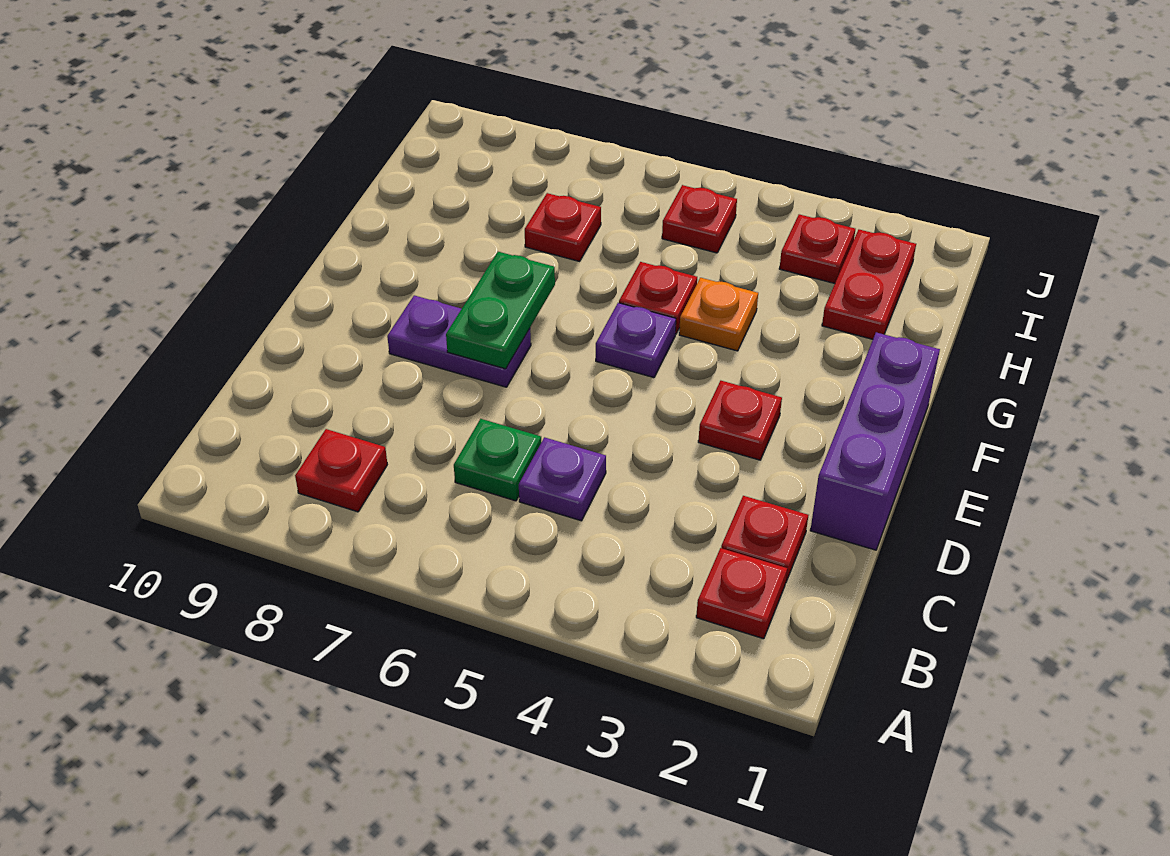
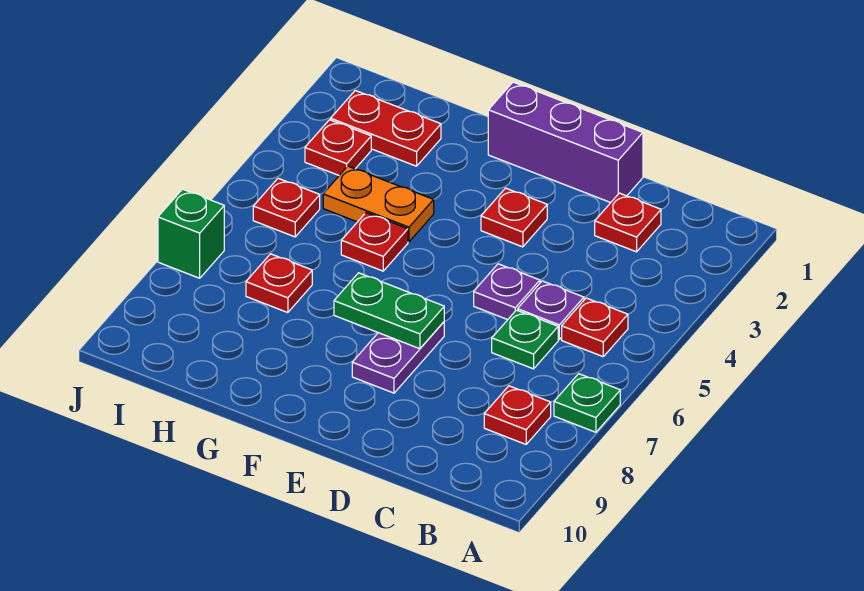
none -> green plate A7 level 1
red plate B2 level 1 -> red plate B5 level 1
purple plate F5 level 1 -> purple plate D5 level 1
orange plate G4 level 1 -> orange plate G4:H4 level 1
none -> green brick J7 level 1

